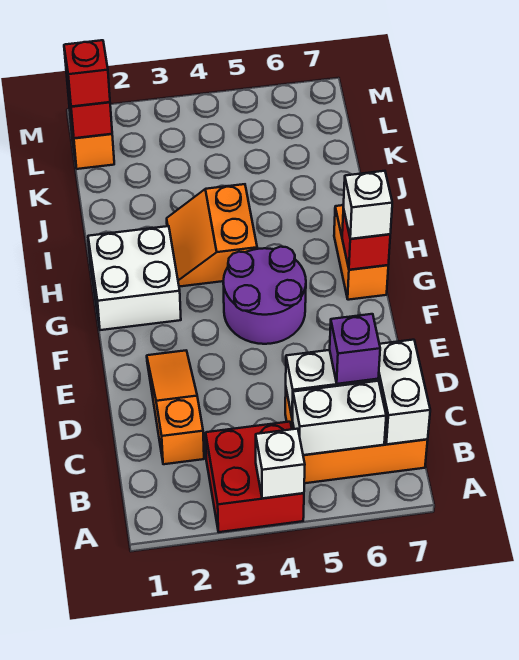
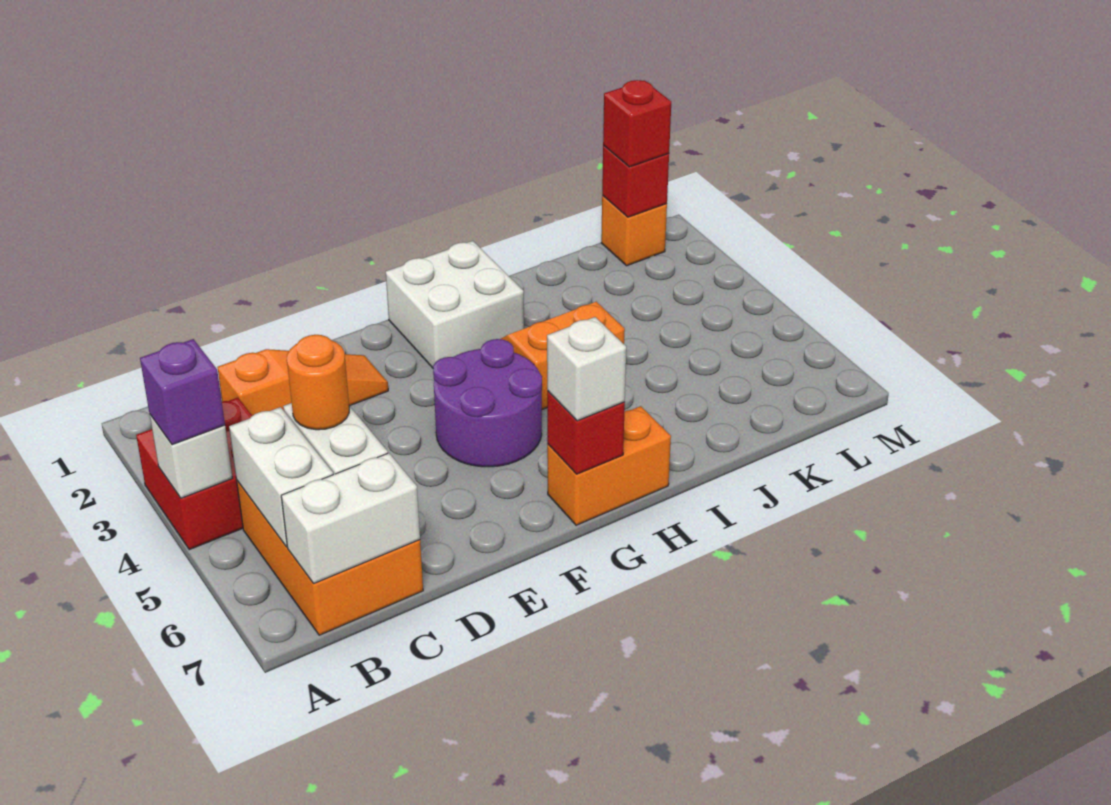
none -> orange round brick C5 level 3
purple brick C6 level 3 -> purple brick A4 level 3

